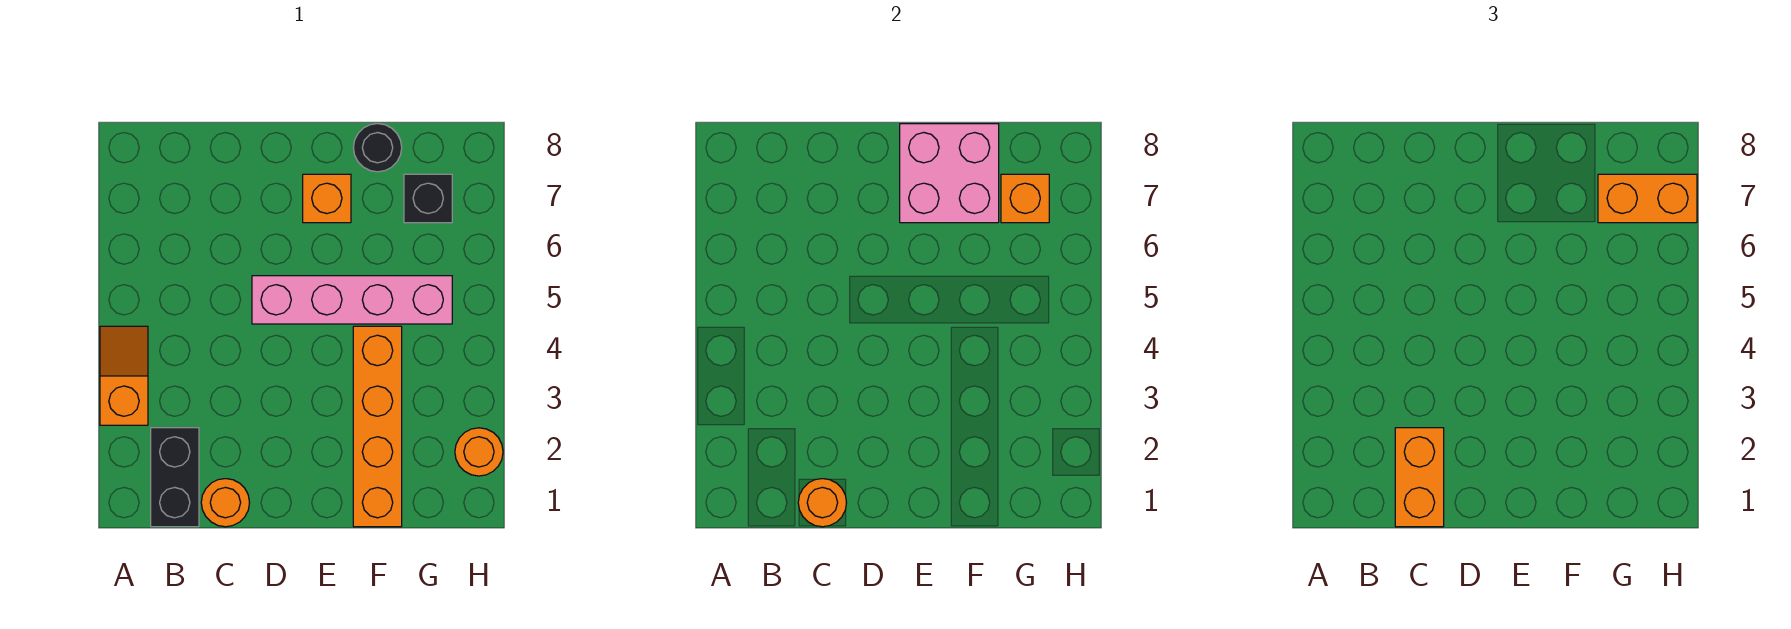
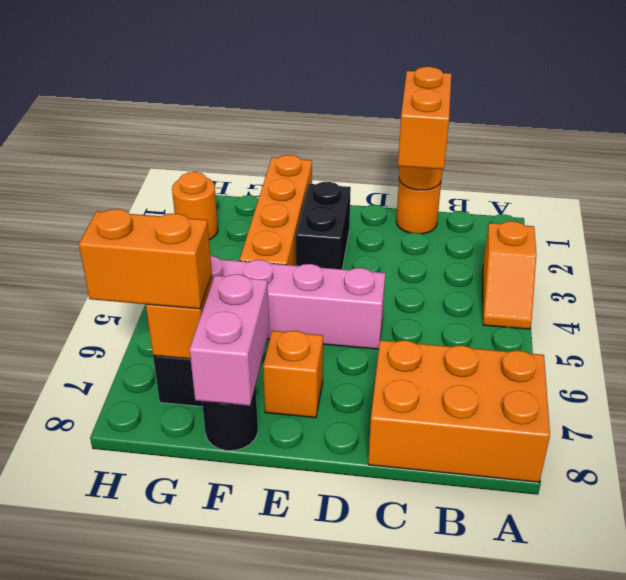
none -> orange brick A7:C8 level 1
black brick B1:B2 level 1 -> black brick E2:E3 level 1
pink brick E7:F8 level 2 -> pink brick F7:F8 level 2

